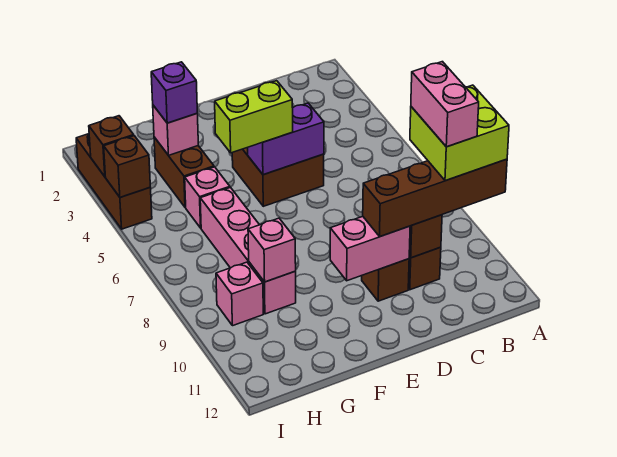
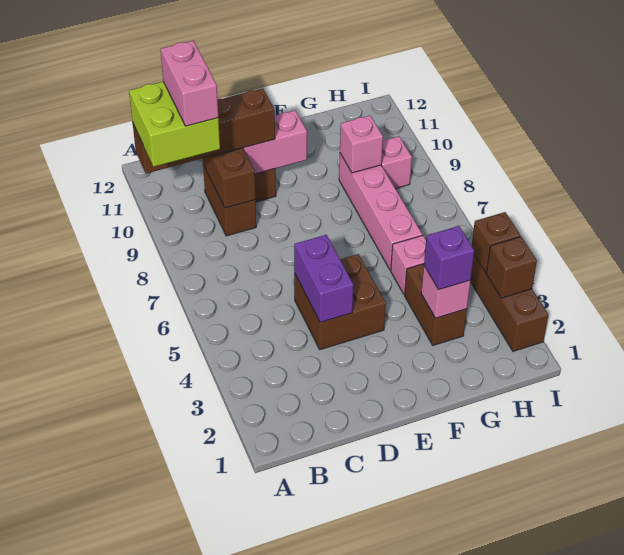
purple brick D5:E5 level 2 -> purple brick D4:D5 level 2
lime brick E5:F5 level 3 -> none

